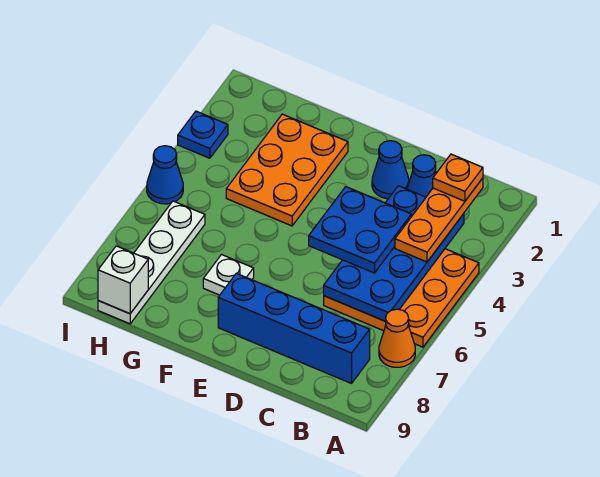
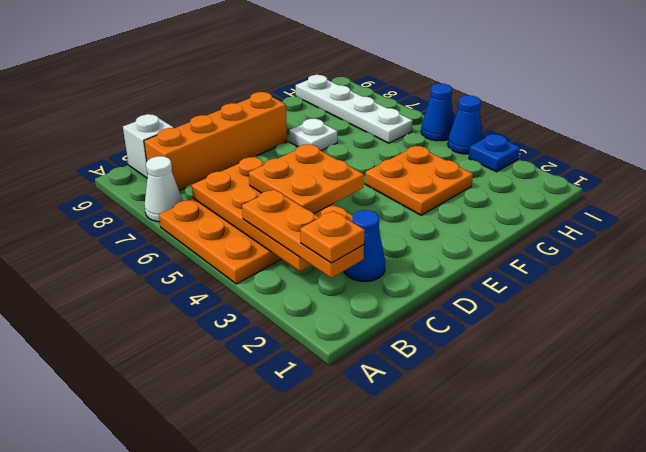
orange cone A7 level 1 -> white cone A7 level 1
blue plate B3:C6 level 2 -> orange plate B3:C6 level 2
blue brick B8:E8 level 1 -> orange brick B8:E8 level 1
blue plate C4:D5 level 3 -> orange plate C4:D5 level 3
blue cone D2 level 1 -> blue cone I4 level 1
orange plate F2:G4 level 1 -> orange plate F3:G4 level 1
white brick H9 level 2 -> white brick B9 level 1

